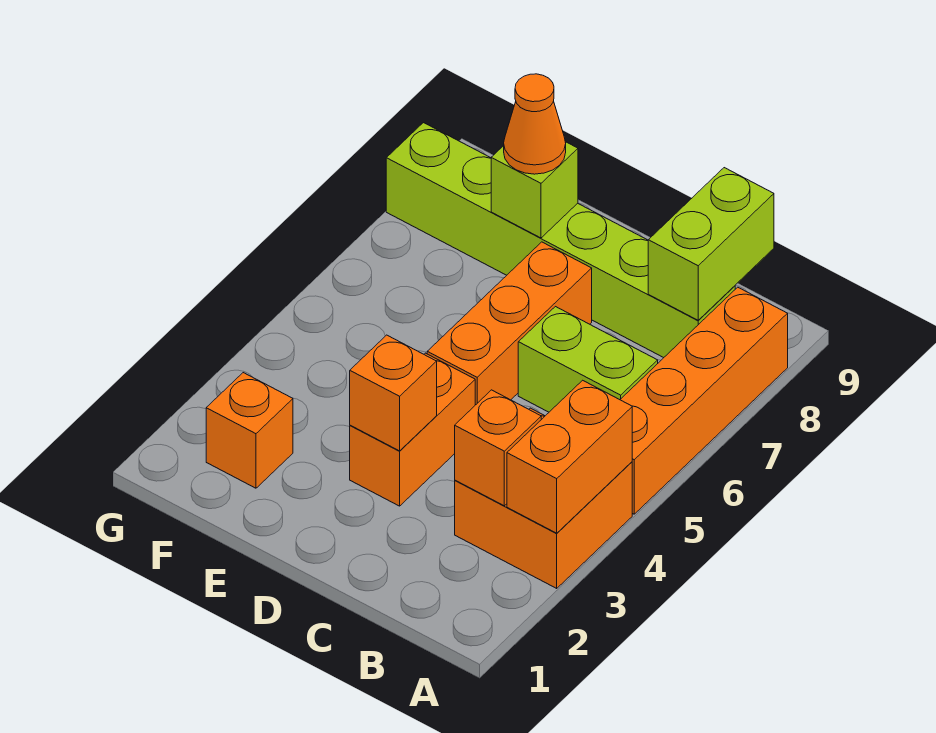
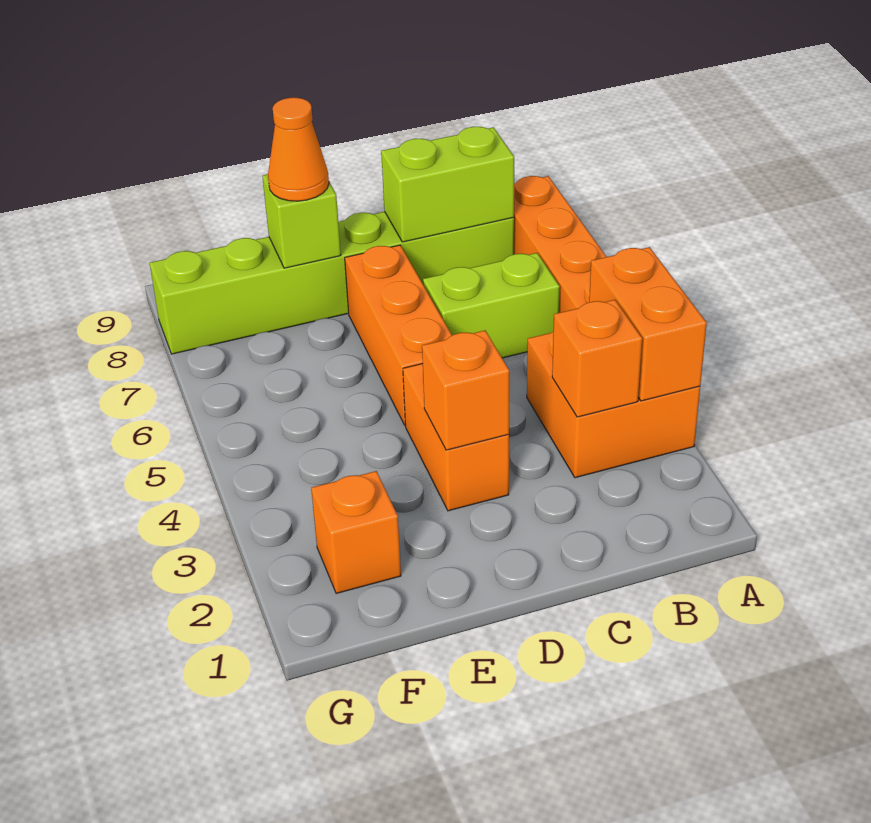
lime brick B8:B9 level 2 -> lime brick B8:C8 level 2

